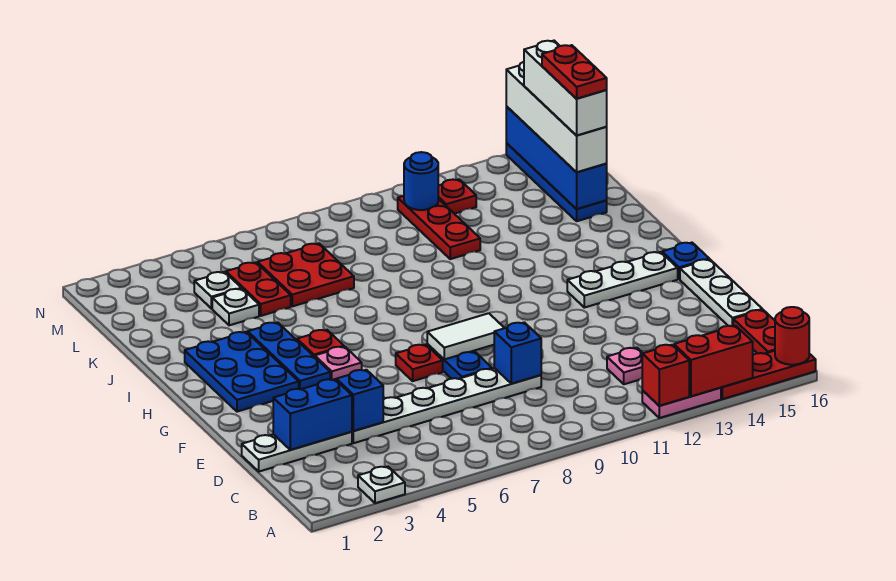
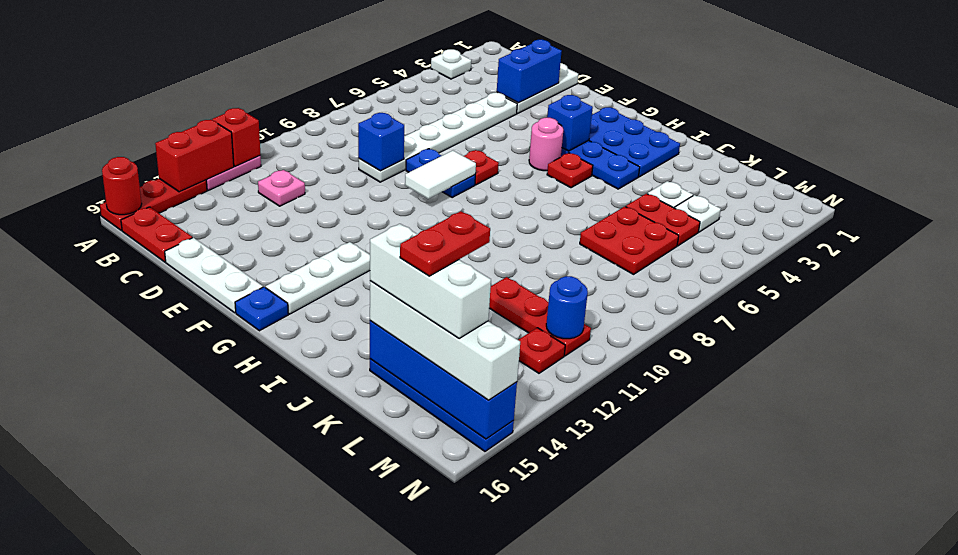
blue brick D4 level 2 -> blue brick G4 level 2
pink plate G5 level 1 -> pink round brick G5 level 1
red plate K15:L15 level 5 -> red plate L14:L15 level 5

